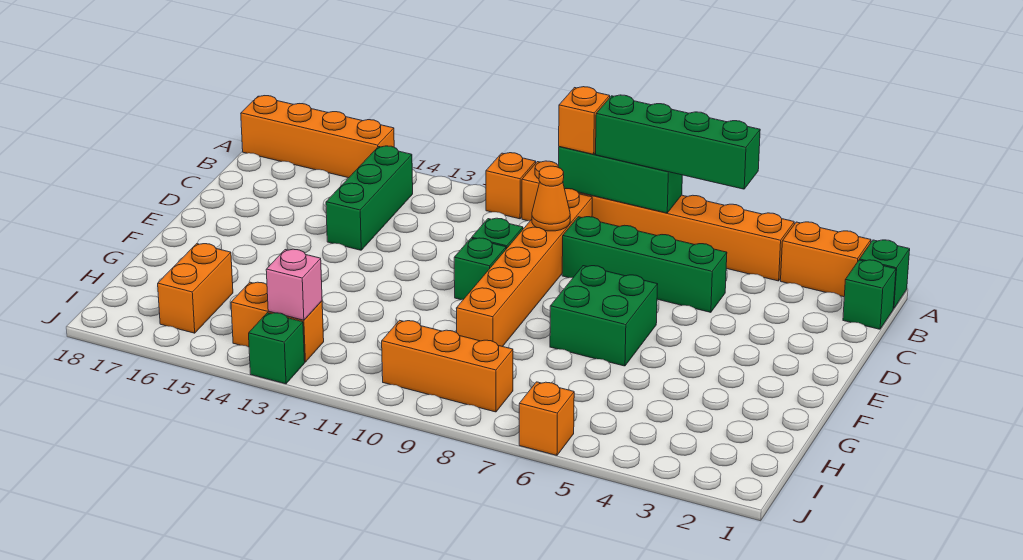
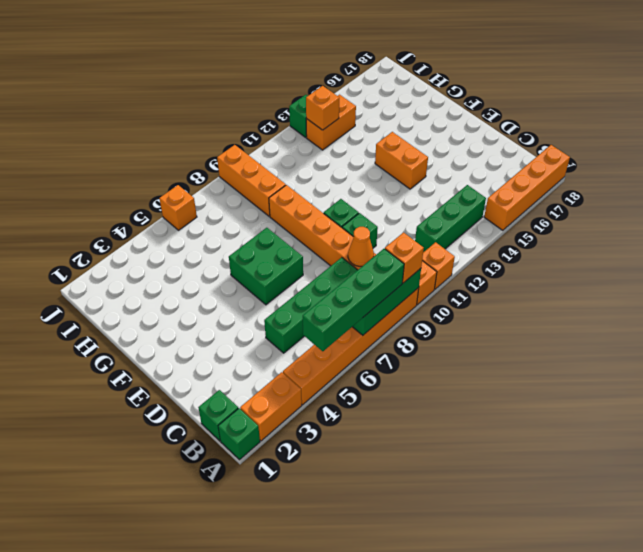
green brick B14:D14 level 1 -> green brick B12:B14 level 1
orange brick H16:I16 level 1 -> orange brick E14:F14 level 1
orange brick I8:I10 level 1 -> orange brick H9:J9 level 1
pink brick I13 level 2 -> orange brick I13 level 2

